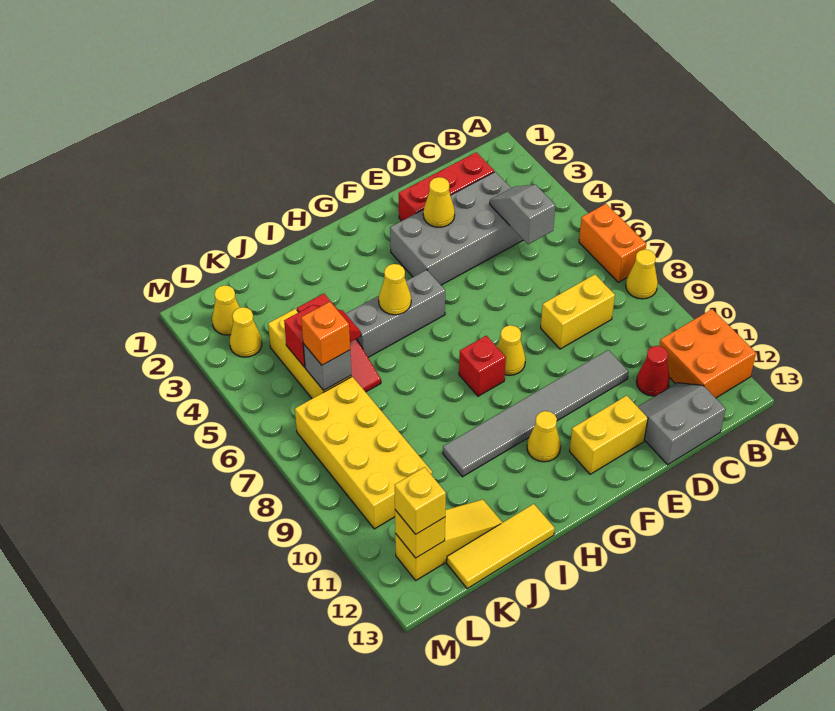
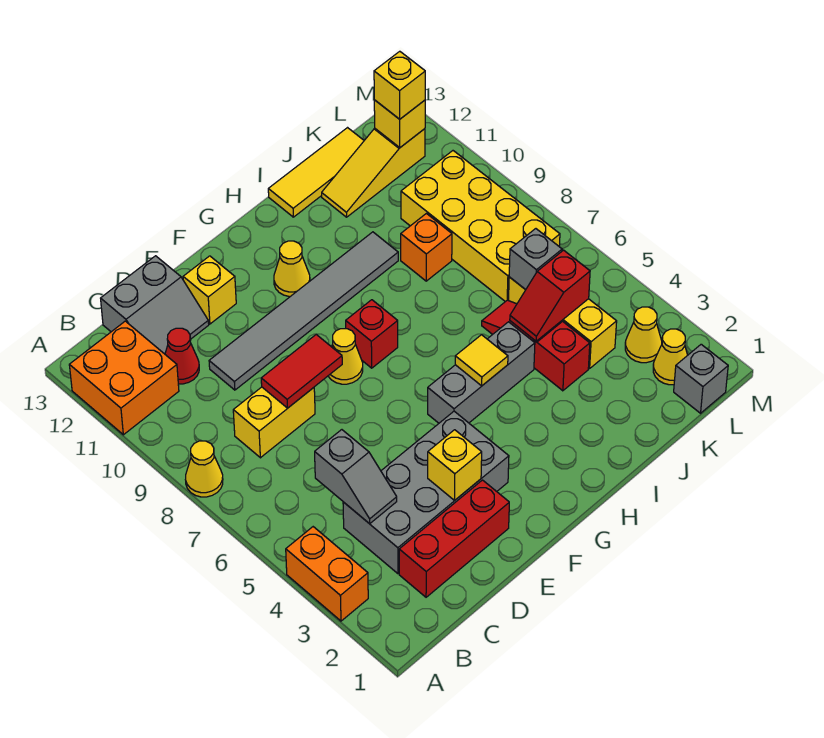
orange brick A6:A7 level 1 -> orange brick A3:A4 level 1
none -> red tile D8:E8 level 2
yellow cone E3 level 2 -> yellow brick E3 level 2
yellow brick E12:F12 level 1 -> yellow brick E12 level 1
yellow cone H5 level 2 -> yellow tile H5 level 2
orange brick K6 level 3 -> orange brick J9 level 1
none -> grey brick L1 level 1

